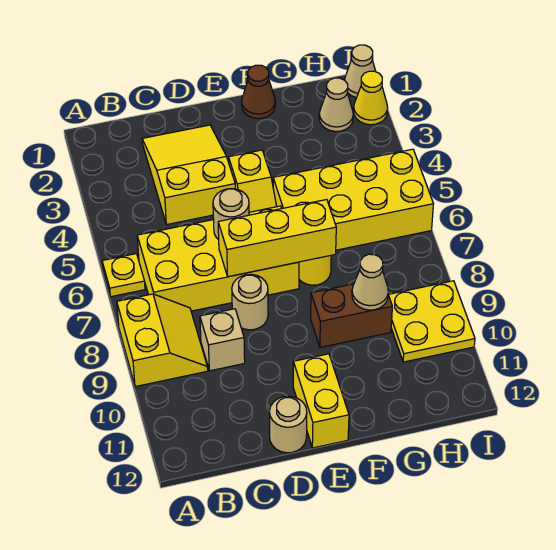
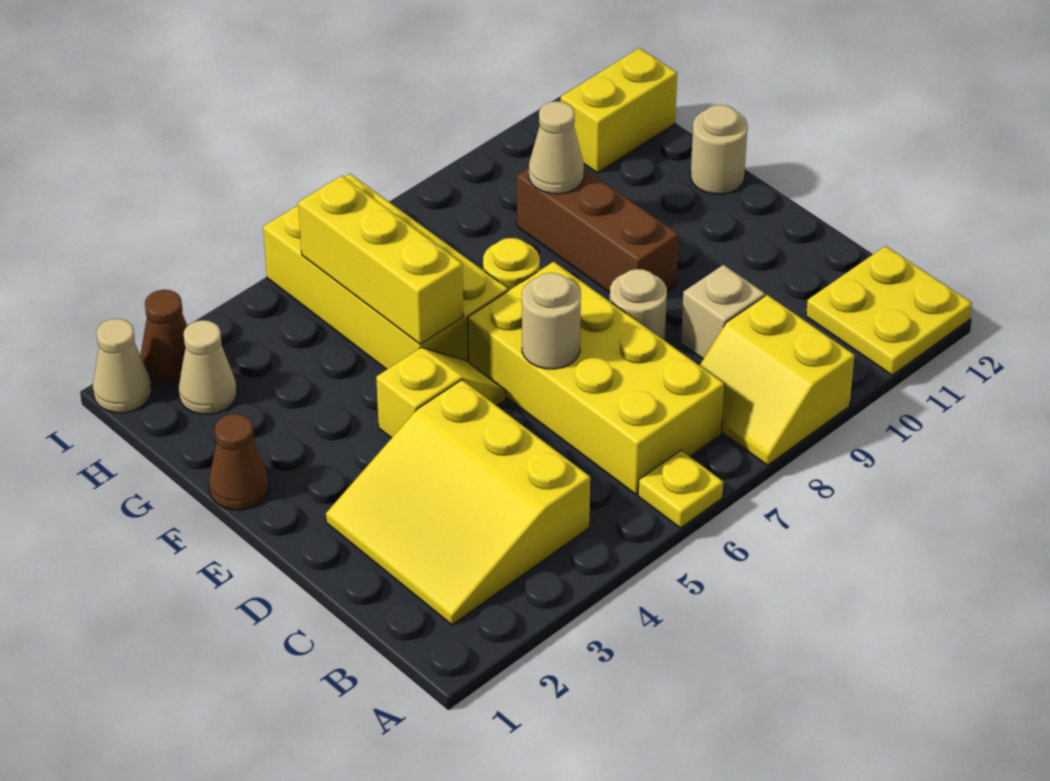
yellow slope A8:B9 level 1 top A -> yellow slope A8:B9 level 1 top 9
yellow slope C2:D4 level 1 top 4 -> yellow slope B2:D4 level 1 top 4
yellow brick D7:F7 level 2 -> yellow brick F5:H5 level 2
tan round brick D12 level 1 -> tan round brick F12 level 1
yellow brick E11:E12 level 1 -> yellow brick H11:H12 level 1
brown brick F9:G9 level 1 -> brown brick E9:G9 level 1
yellow plate H9:I10 level 1 -> yellow plate A11:B12 level 1
yellow cone I2 level 1 -> brown cone I2 level 1

